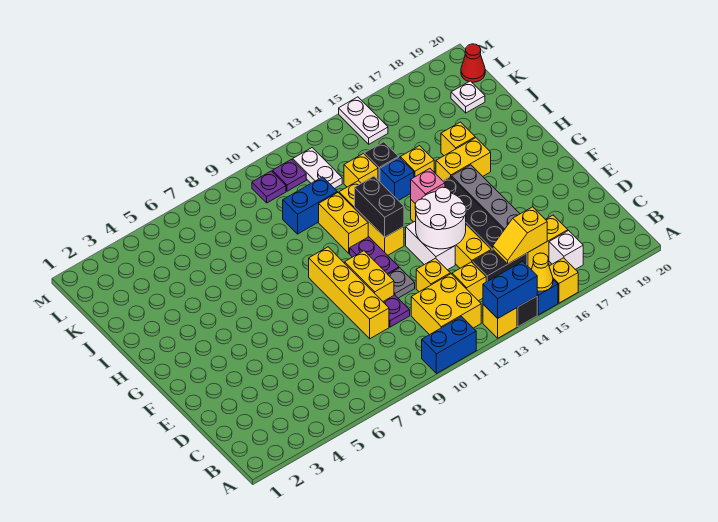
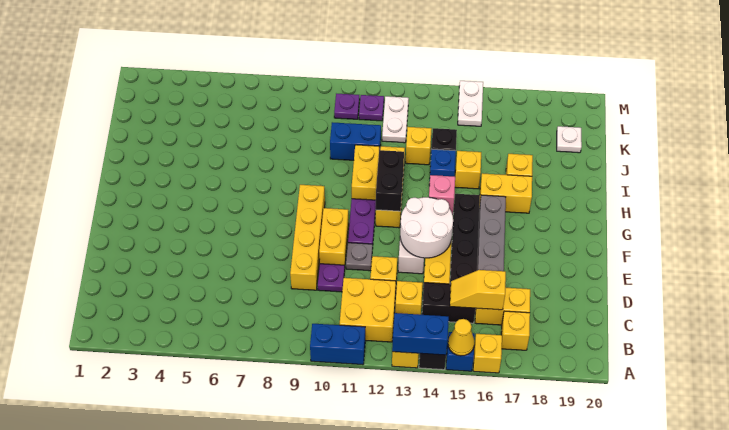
white brick B17 level 1 -> yellow brick B17 level 1
red cone L20 level 1 -> none

